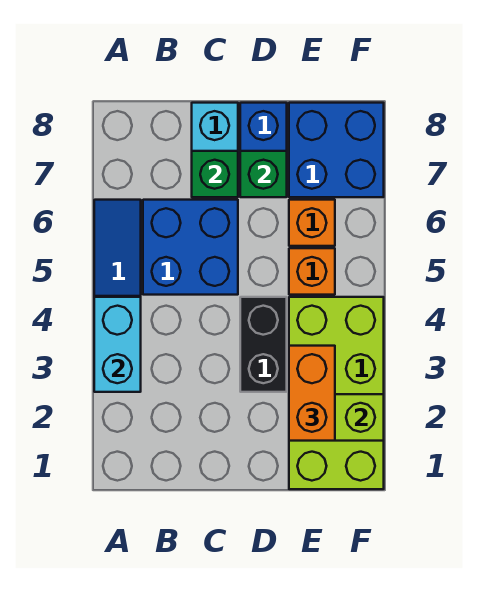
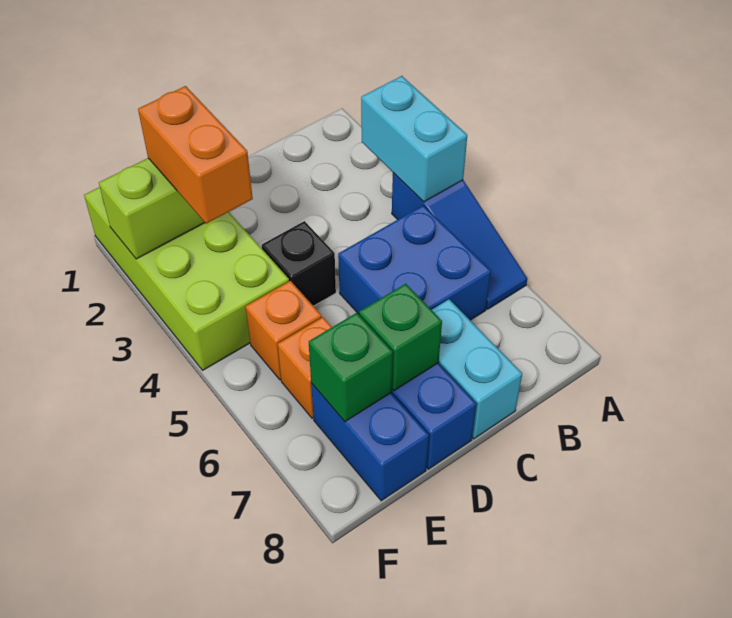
green brick C7 level 2 -> green brick E7 level 2
black brick D3:D4 level 1 -> black brick D4 level 1
blue brick E7:F8 level 1 -> blue brick E7:E8 level 1

